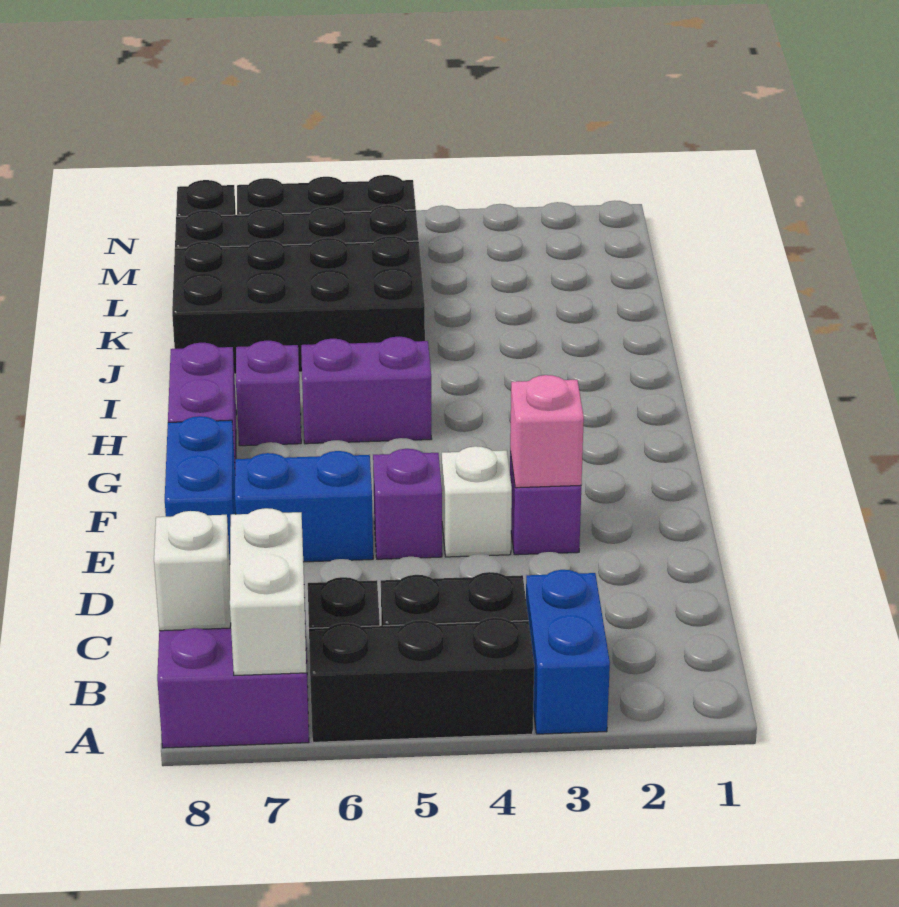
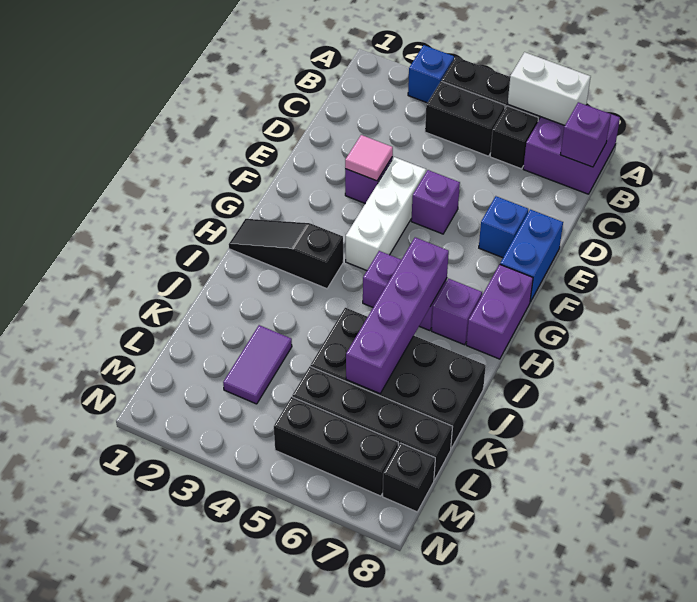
blue brick A3:B3 level 1 -> blue brick A3 level 1
white brick A7:B7 level 2 -> white brick A6:A7 level 2
white brick B8 level 2 -> purple brick B8 level 2
pink brick E3 level 2 -> pink tile E3 level 2
white brick E4 level 1 -> white brick E4:G4 level 1
blue brick E6:E7 level 1 -> blue brick E7 level 1
none -> black slope H1:H3 level 1 top 3
none -> purple brick H6:K6 level 2
none -> purple tile K3:L3 level 1

